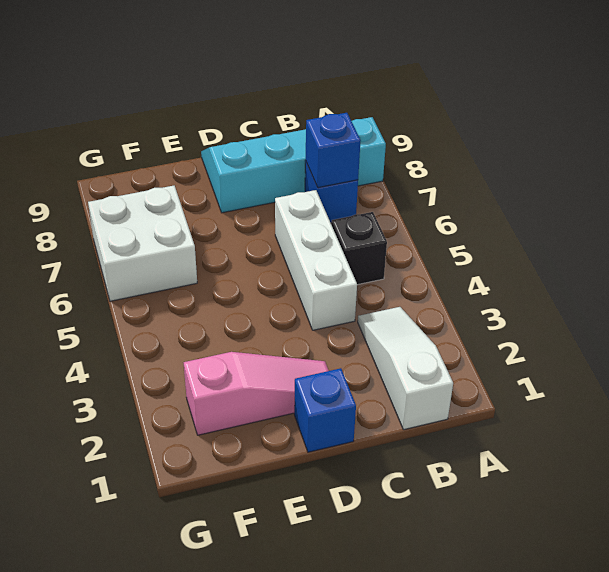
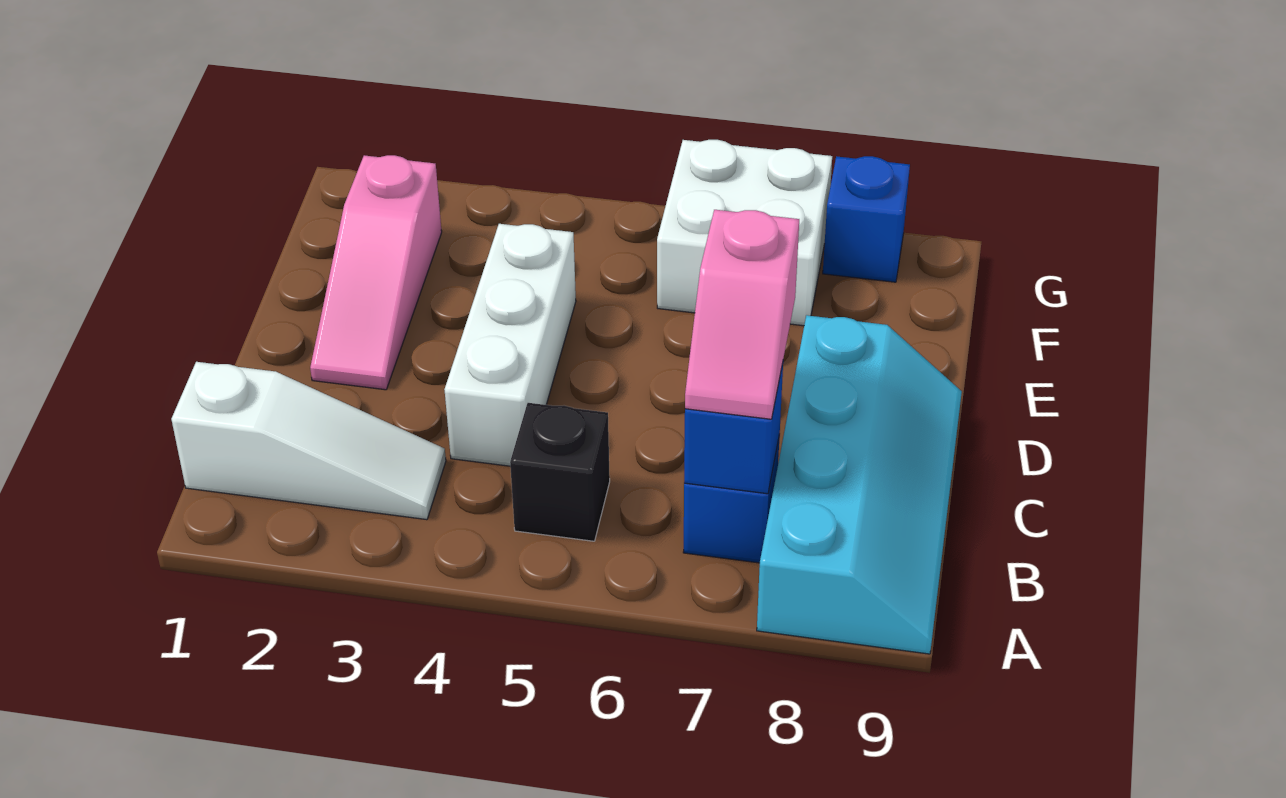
none -> pink slope B7:C7 level 3 top C
white brick C4:C6 level 1 -> white brick C4:E4 level 1
blue brick D1 level 1 -> blue brick G8 level 1

